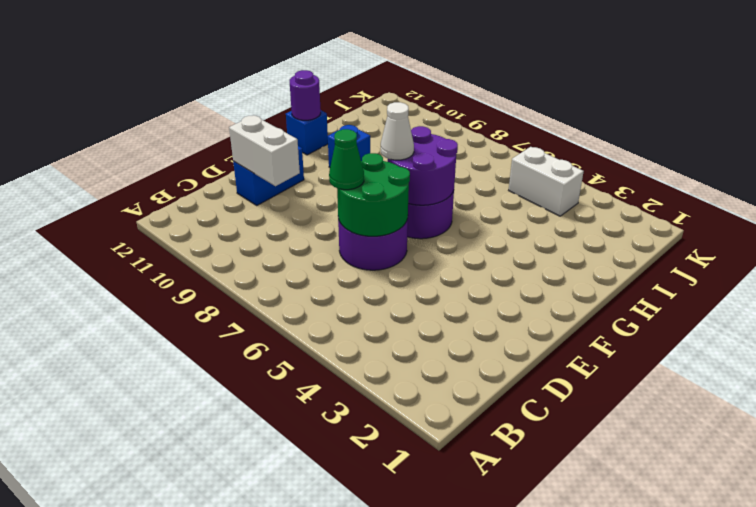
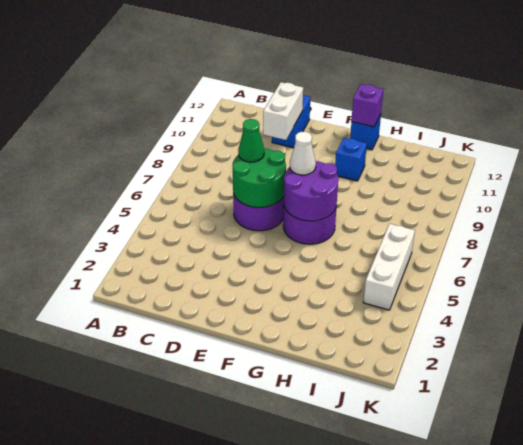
blue brick D11:E11 level 1 -> blue brick D11:D12 level 1
purple round brick G12 level 2 -> purple brick G12 level 2
white brick J4:J5 level 1 -> white brick J4:J6 level 1

